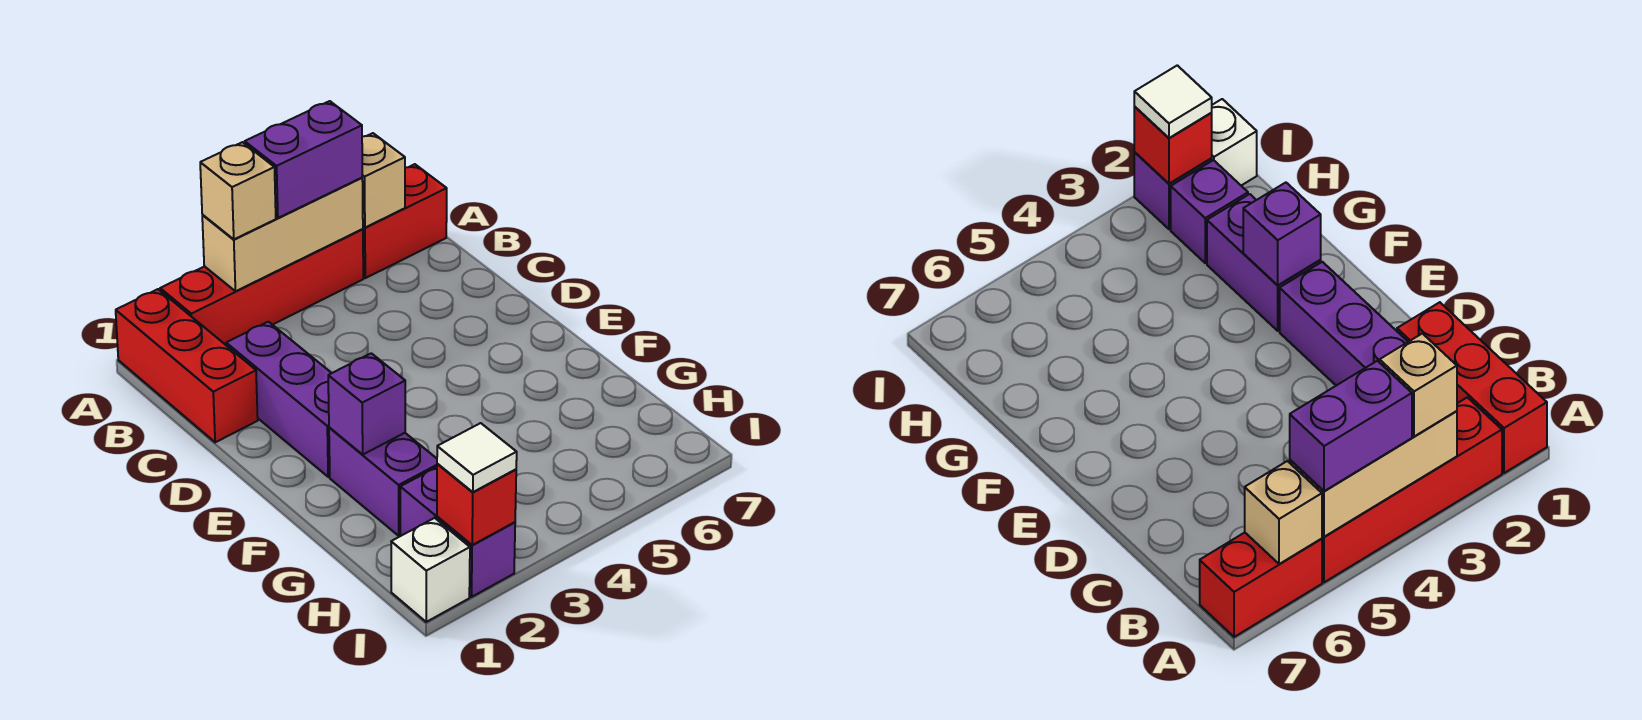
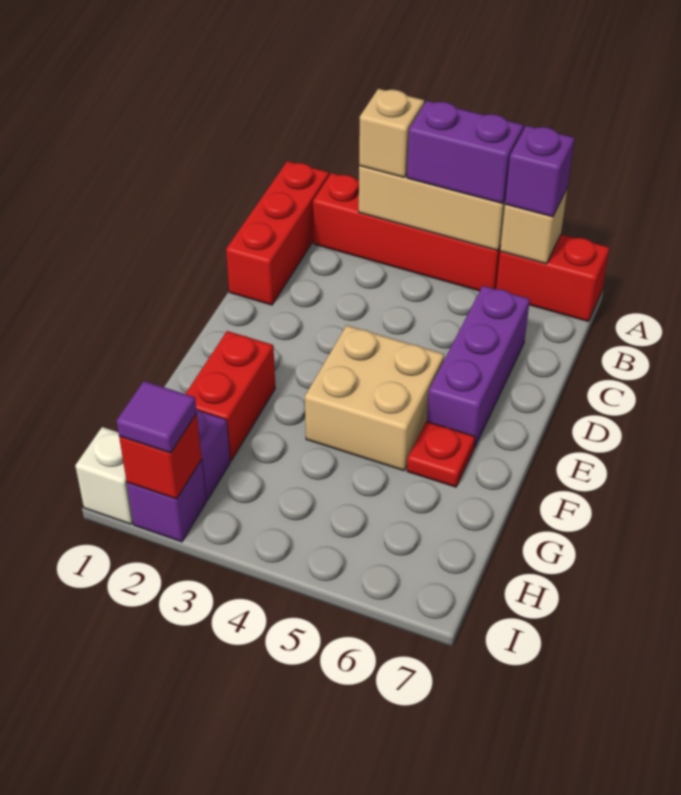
purple brick C2:E2 level 1 -> purple brick C6:E6 level 1
none -> tan brick E4:F5 level 1
purple brick F2:G2 level 1 -> red brick F2:G2 level 1
purple brick F2 level 2 -> purple brick A6 level 3
none -> red plate F6 level 1
white tile I2 level 3 -> purple tile I2 level 3

